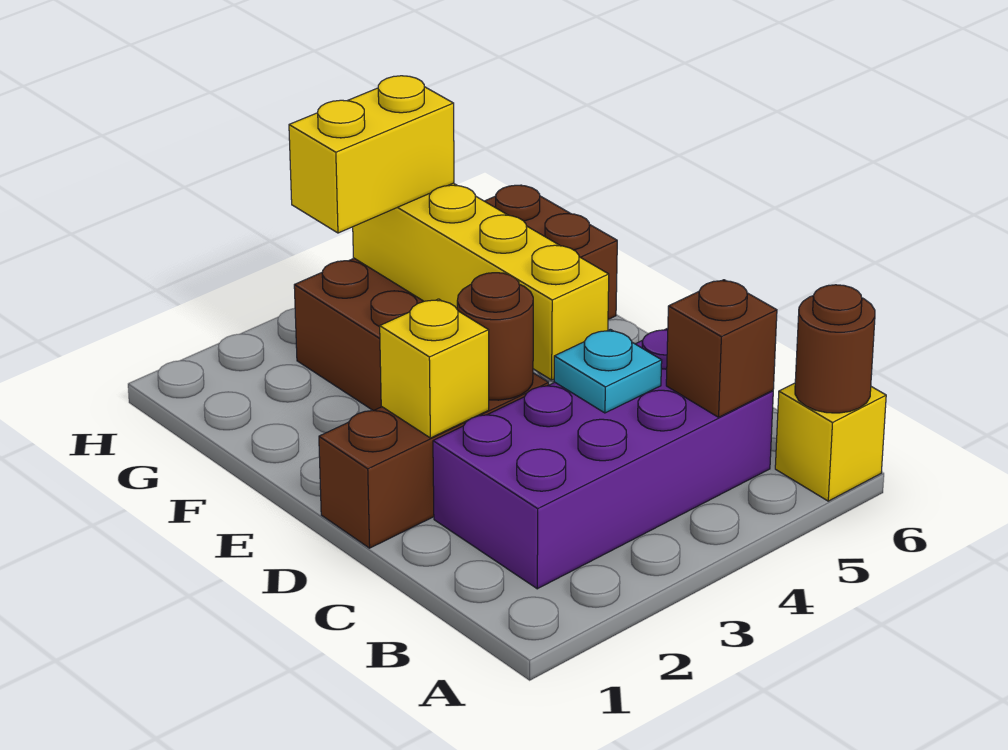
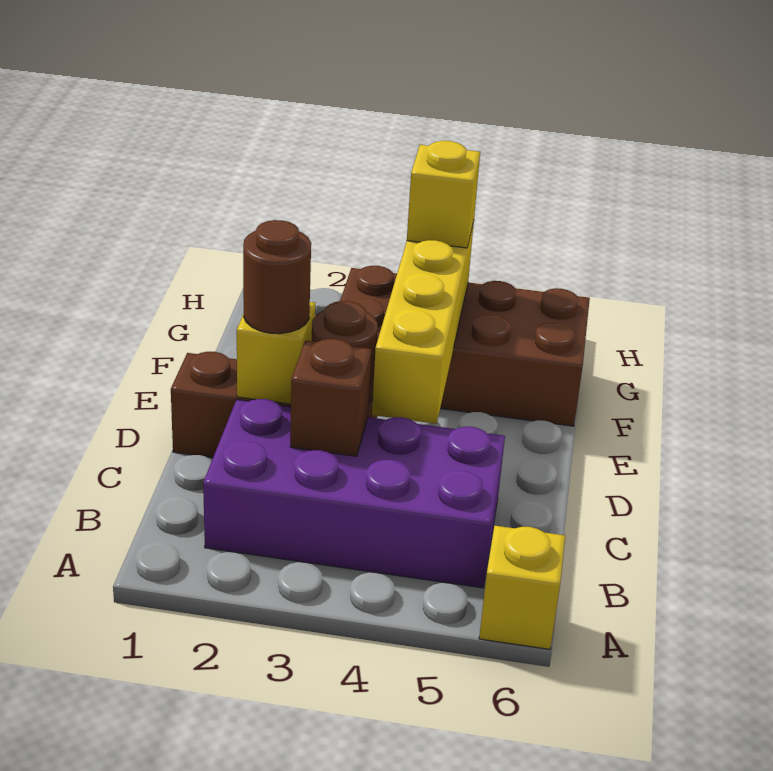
brown round brick A6 level 2 -> brown round brick D2 level 3
brown brick B5 level 2 -> brown brick C3 level 2
cyan plate C4 level 2 -> none
yellow brick G3:G4 level 3 -> yellow brick G4 level 3

